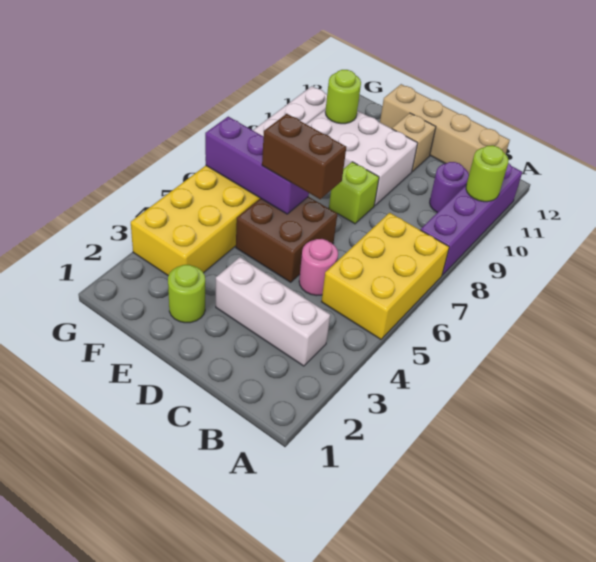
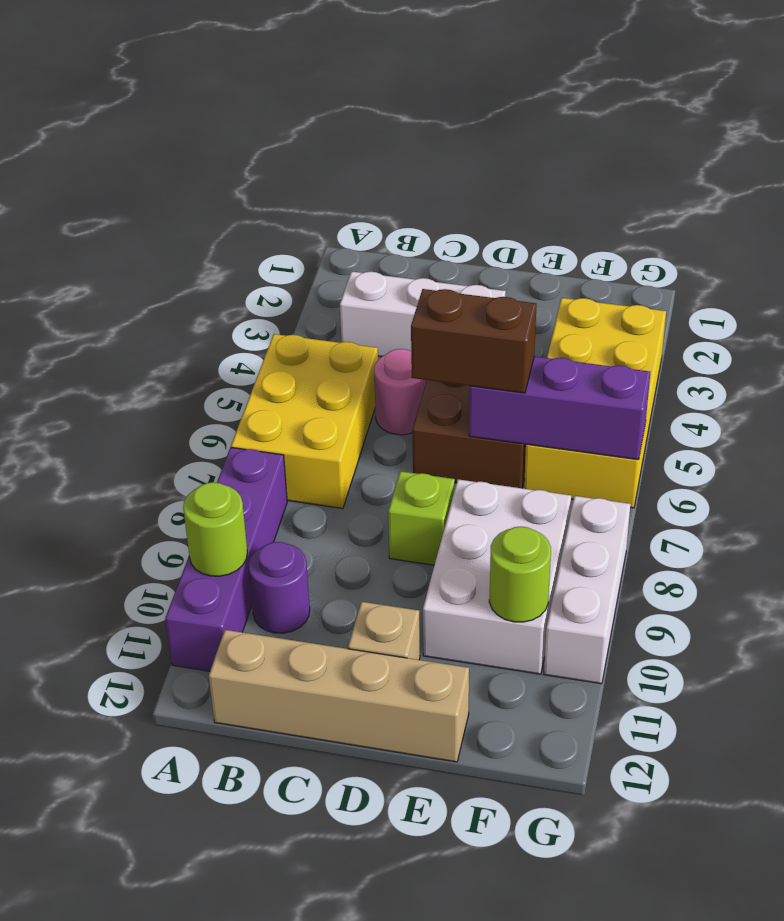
white brick D9:F10 level 1 -> white brick E8:F10 level 1
lime round brick E2 level 1 -> none

